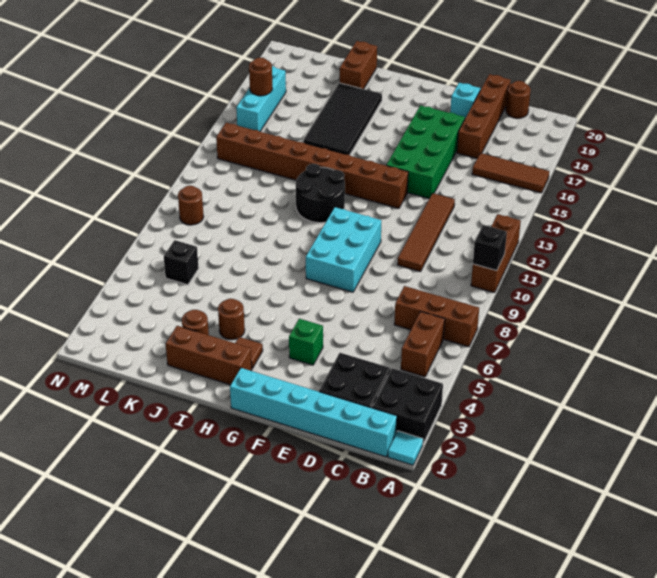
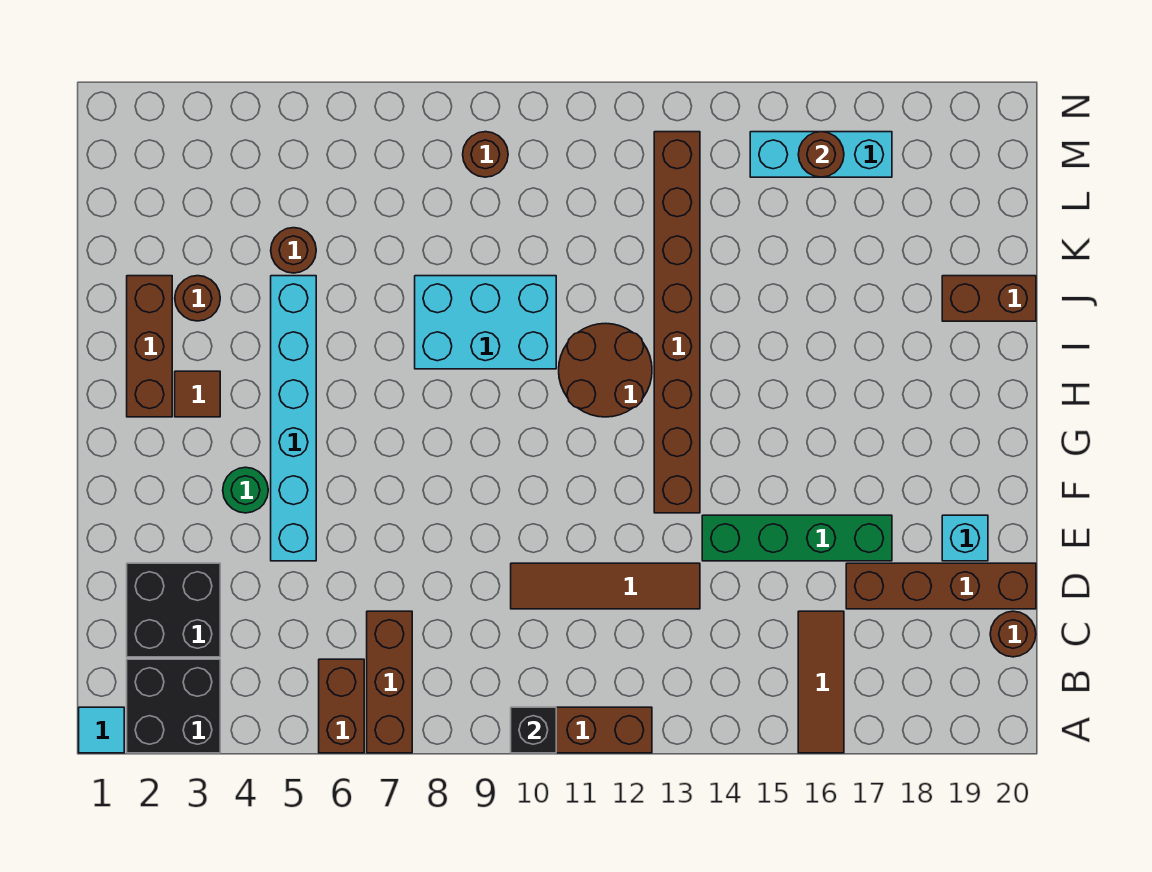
cyan brick B1:G1 level 1 -> cyan brick E5:J5 level 1
brown brick B5:B6 level 1 -> brown brick A6:B6 level 1
green brick E14:F17 level 1 -> green brick E14:E17 level 1
green brick F4 level 1 -> green round brick F4 level 1
cyan brick F8:G10 level 1 -> cyan brick I8:J10 level 1
black round brick H11:I12 level 1 -> brown round brick H11:I12 level 1
brown round brick I4 level 1 -> brown round brick K5 level 1
black tile I15:J18 level 1 -> none
black brick L6 level 1 -> none

